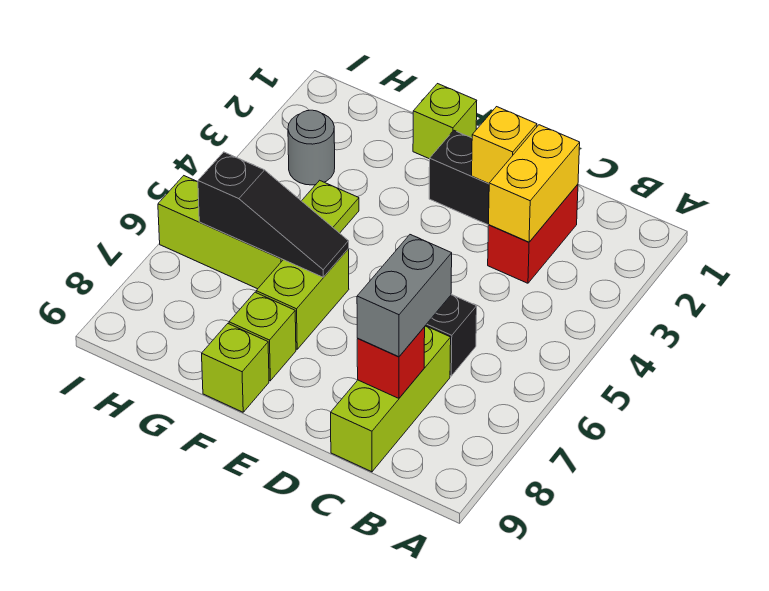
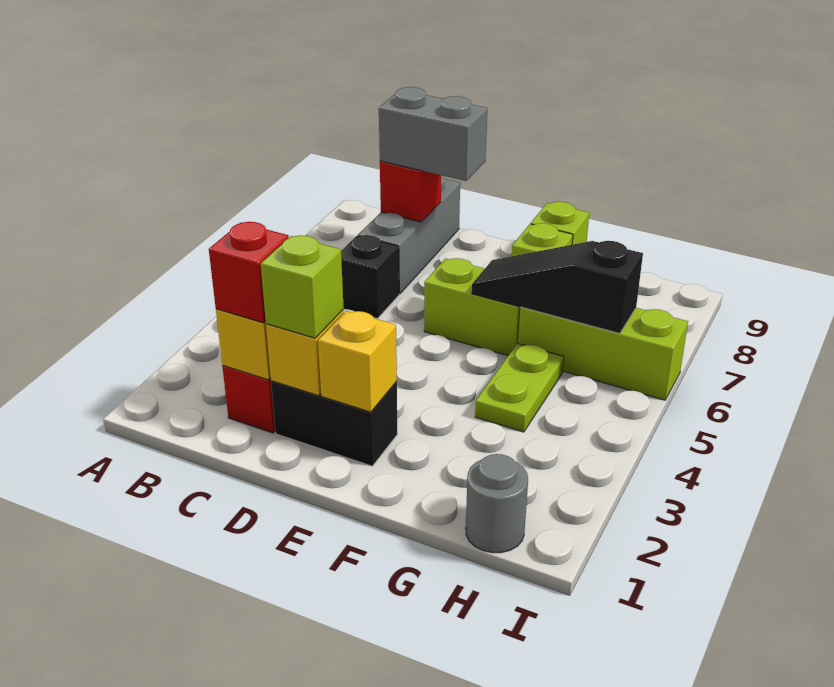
none -> red brick C2 level 3
lime brick C7:C9 level 1 -> grey brick C7:C9 level 1
grey brick C7:C8 level 3 -> grey brick C8:D8 level 3
none -> yellow brick E2 level 2
lime brick F1 level 1 -> lime brick D2 level 3
lime brick F6:F7 level 1 -> lime brick E6:F6 level 1
grey round brick H3 level 1 -> grey round brick H1 level 1

